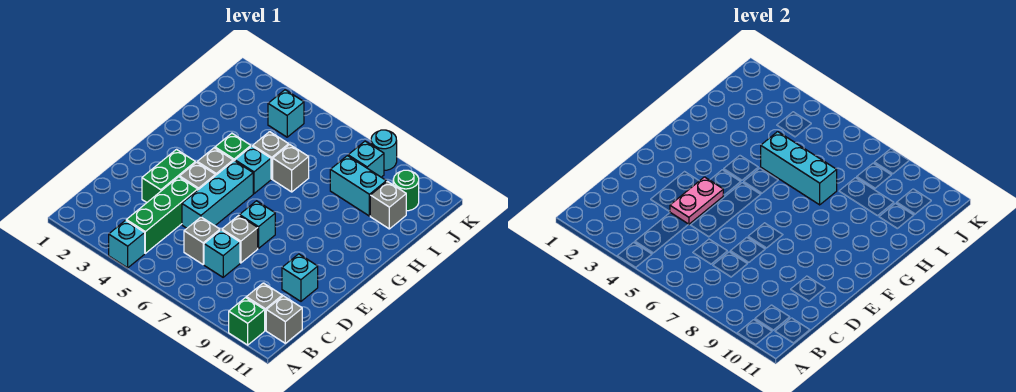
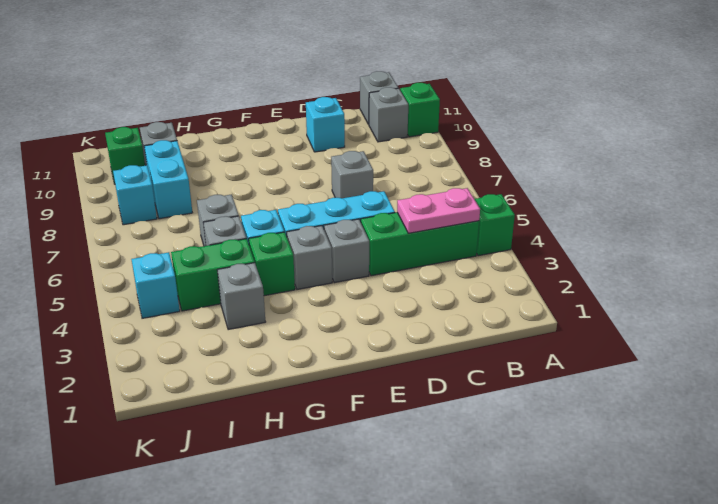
cyan brick A4 level 1 -> green brick A4 level 1
grey brick C6 level 1 -> grey brick H3 level 1
cyan brick C7 level 1 -> none
green brick D3:E3 level 1 -> green brick H4:I4 level 1
pink plate D4:E4 level 2 -> pink plate B4:C4 level 2
cyan brick E7 level 1 -> none
cyan brick H5:H7 level 2 -> none
green round brick J10 level 1 -> green brick J10 level 1
cyan round brick K8 level 1 -> none

